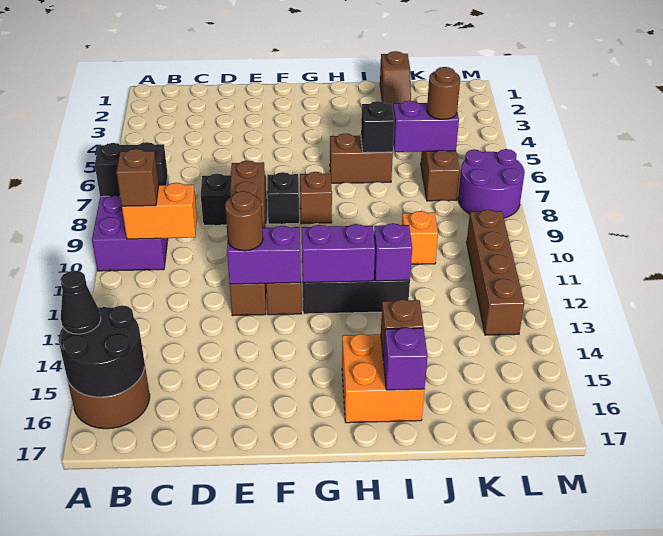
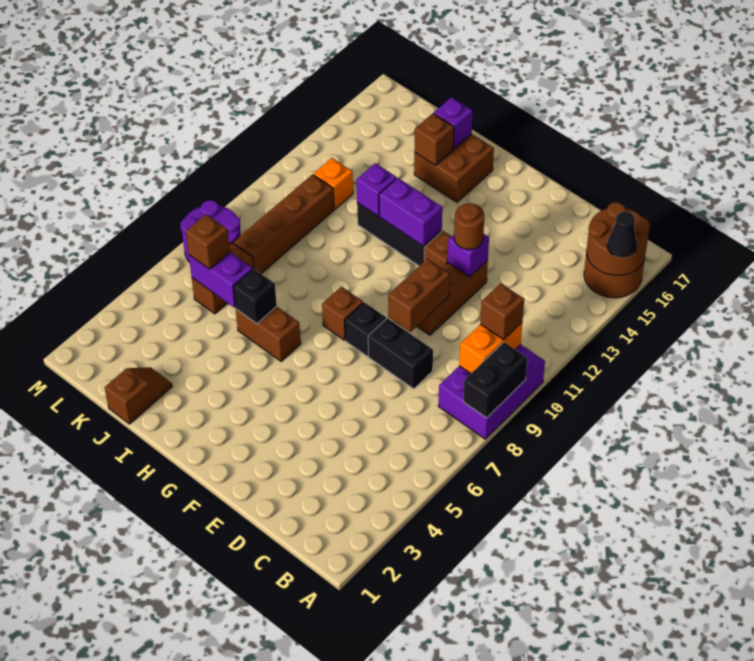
black brick A8:B8 level 2 -> black brick A8:A9 level 2
black round brick A15:B16 level 2 -> brown round brick A15:B16 level 2
orange brick B10:C10 level 2 -> orange brick B9:B10 level 2
purple brick E12:F12 level 2 -> purple brick E12 level 2
orange brick H15:I16 level 1 -> brown brick H15:I16 level 1
orange brick J10 level 1 -> orange brick K12 level 1
brown round brick K6 level 3 -> brown brick K6 level 3
brown brick L10:L13 level 1 -> brown brick K8:K11 level 1

